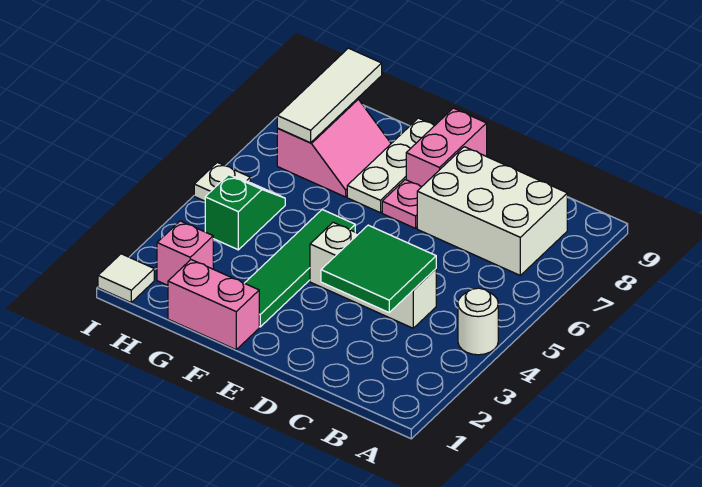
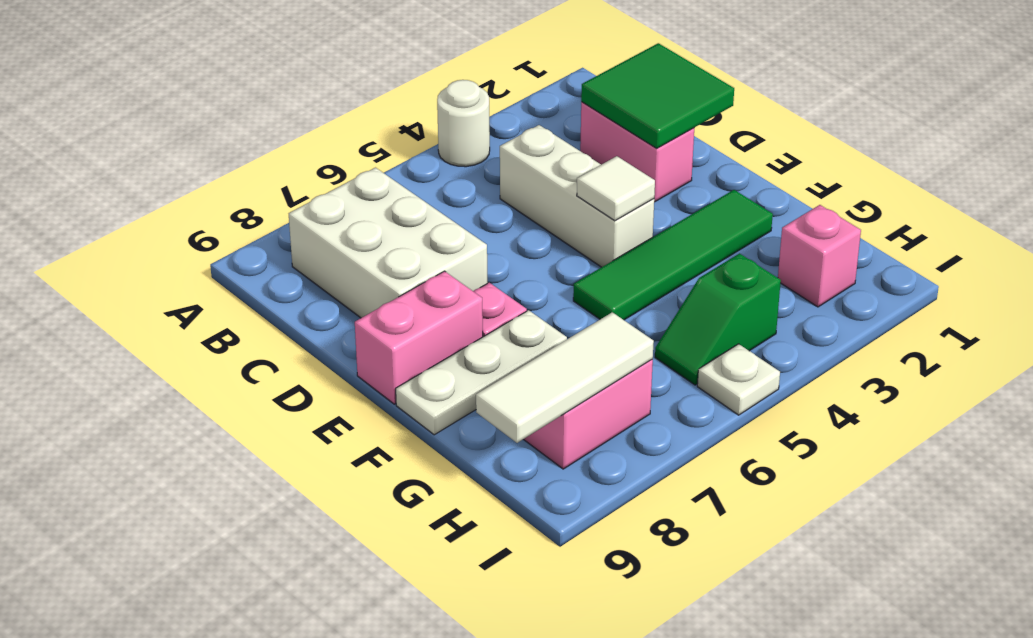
green tile C3:D4 level 2 -> green tile C1:D2 level 2
pink brick F1:G1 level 1 -> pink brick C2:D2 level 1
white tile I1 level 1 -> white tile E4 level 2

